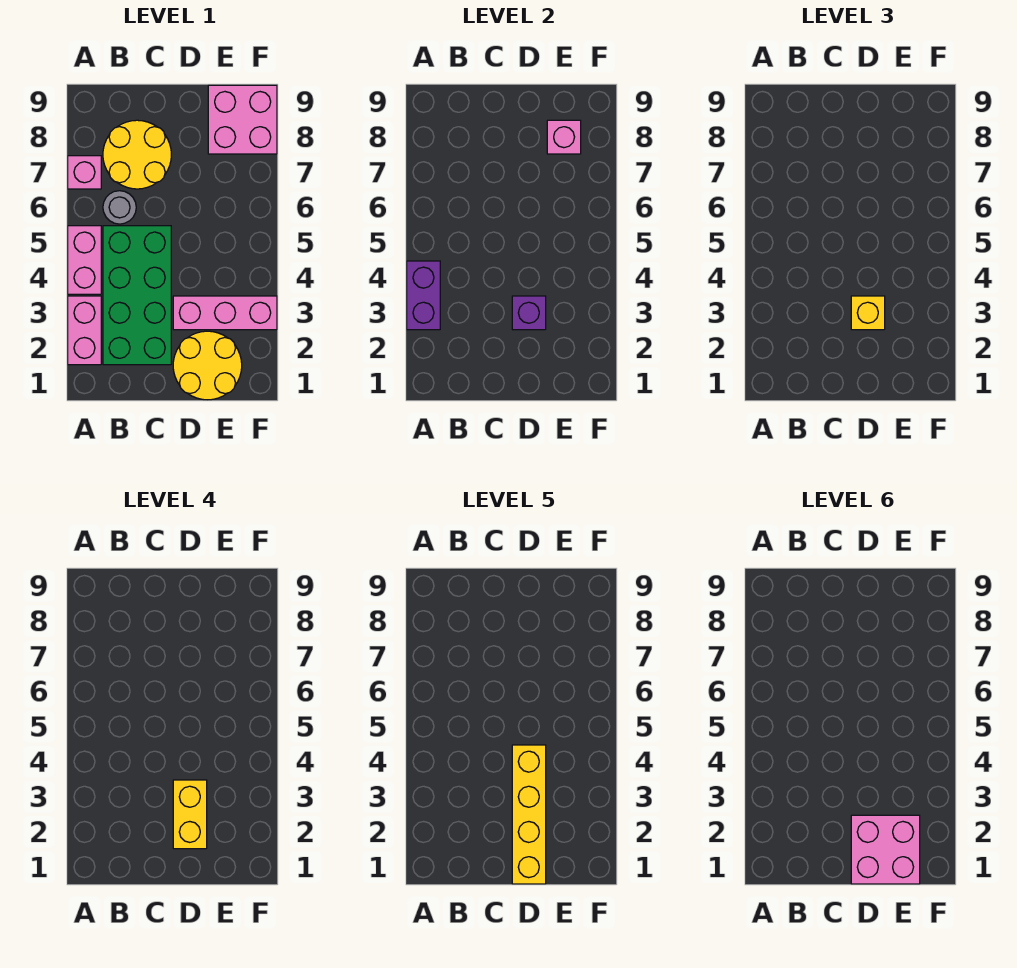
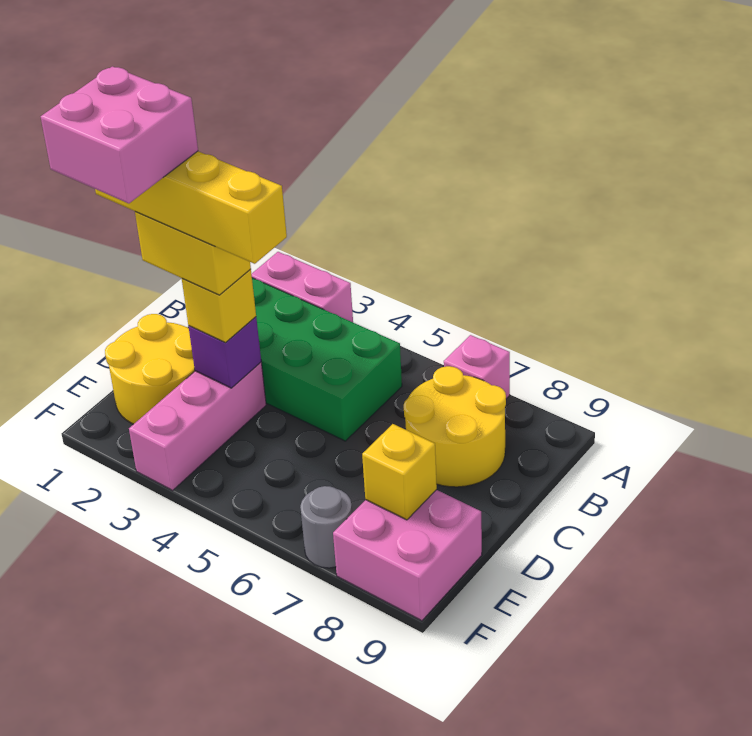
purple brick A3:A4 level 2 -> none
pink brick A4:A5 level 1 -> none
grey round brick B6 level 1 -> grey round brick F7 level 1
pink brick E8 level 2 -> yellow brick E8 level 2

